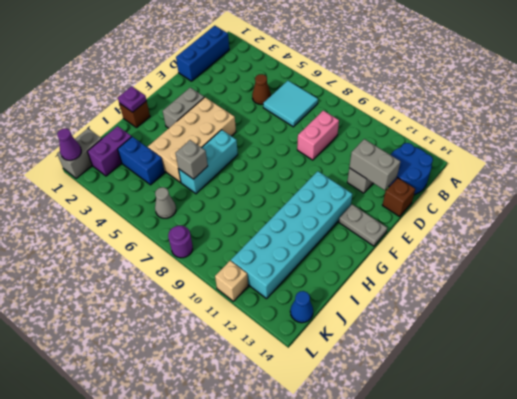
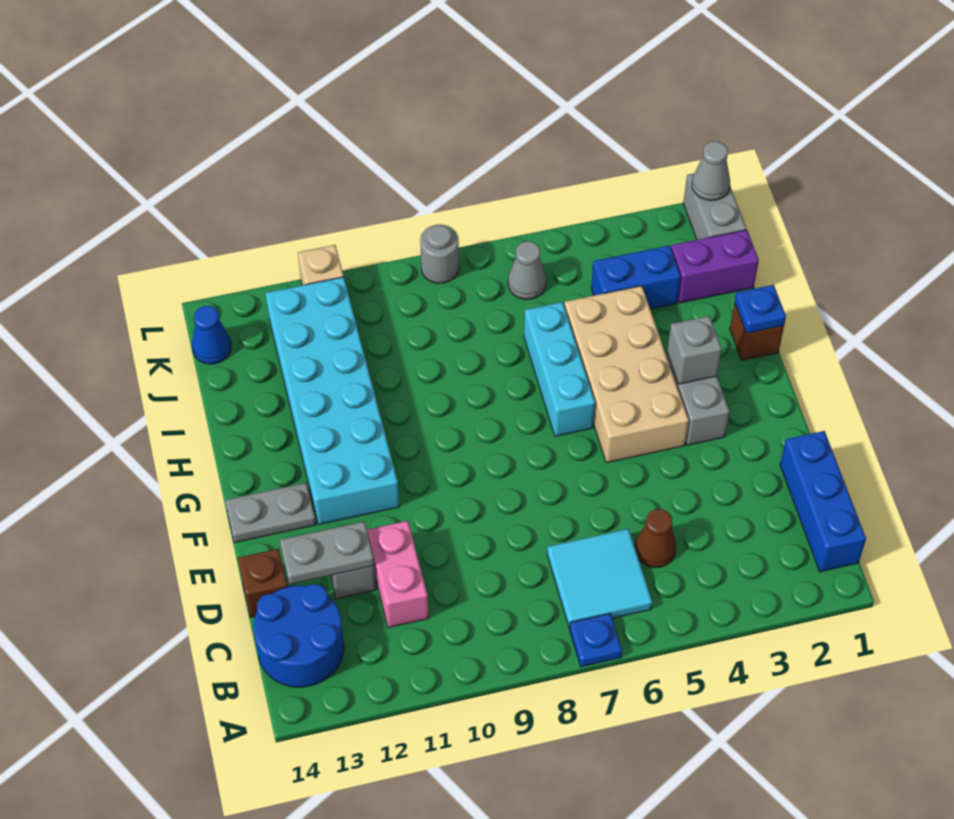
none -> blue plate A7 level 1
pink brick C9:D9 level 1 -> pink brick C11:D11 level 1
grey brick D12:D13 level 2 -> grey plate D12:D13 level 2
purple plate H1 level 2 -> blue plate H1 level 2
grey brick I6 level 2 -> grey brick G3 level 2
purple brick J2:K2 level 1 -> purple brick J1:J2 level 1
purple cone L1 level 2 -> grey cone L1 level 2
purple round brick L8 level 1 -> grey round brick L8 level 1

